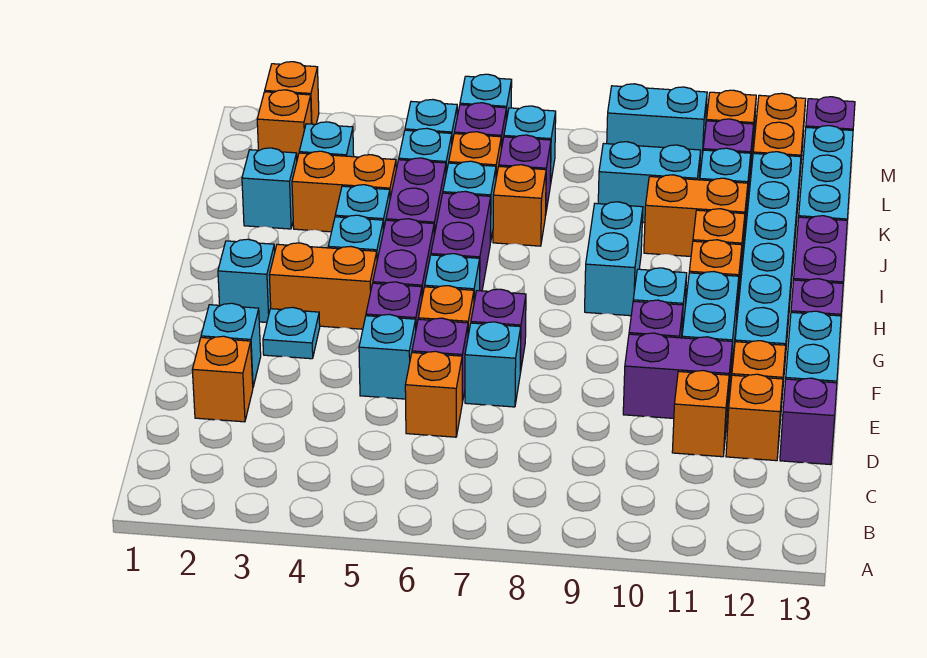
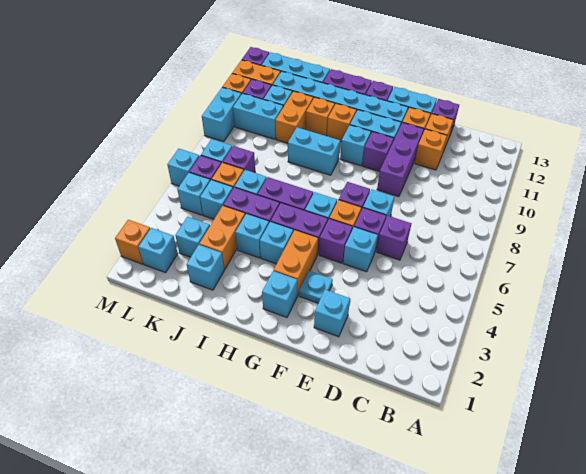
orange brick D2 level 1 -> none
orange brick D6 level 1 -> purple brick D6 level 1
purple brick E10:E11 level 1 -> purple brick E9:E11 level 1
orange brick J7 level 1 -> none
cyan brick K9:K10 level 1 -> cyan brick K10:L10 level 1
orange brick L2 level 1 -> cyan brick L2 level 1

